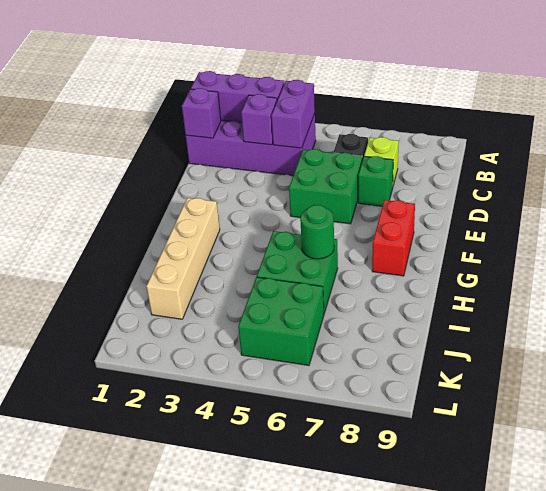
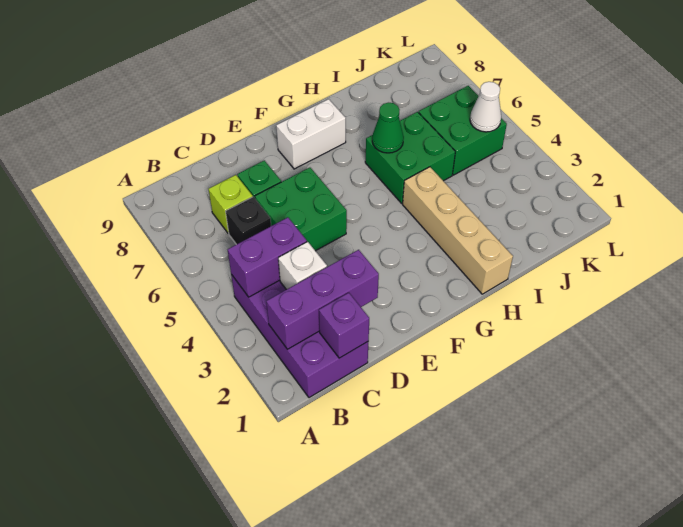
purple brick B1:B3 level 2 -> purple brick B2:D2 level 2
purple brick C3 level 2 -> white brick C3 level 2
red brick F8:G8 level 1 -> white brick F8:G8 level 1
tan brick G2:J2 level 1 -> tan brick H1:H4 level 1
green round brick H6 level 2 -> green cone H6 level 2
none -> white cone K5 level 2

